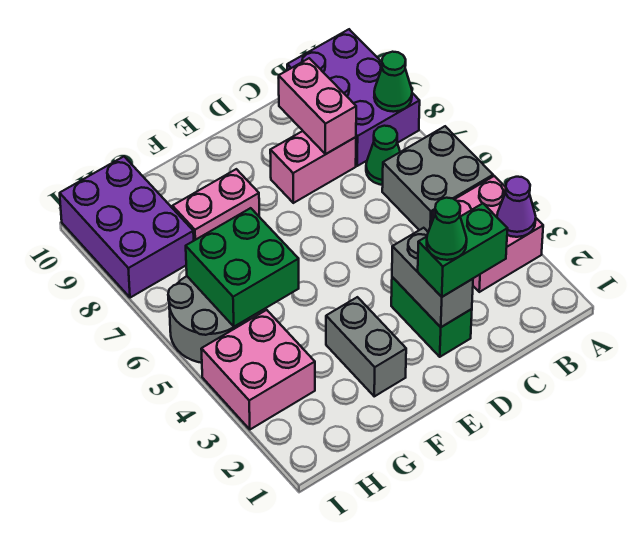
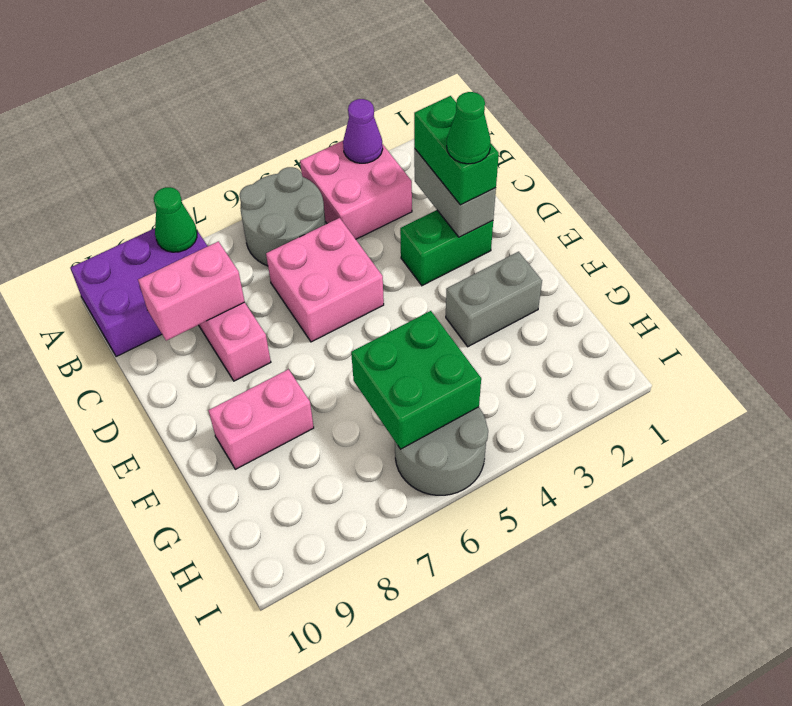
grey brick A5:B6 level 1 -> grey round brick A5:B6 level 1
green cone B7 level 1 -> none
grey brick D2:D3 level 2 -> grey brick C2:D2 level 2
pink brick F8:G8 level 1 -> pink brick F8:F9 level 1
pink brick H3:I4 level 1 -> pink brick C5:D6 level 1
purple brick H8:I10 level 1 -> none

